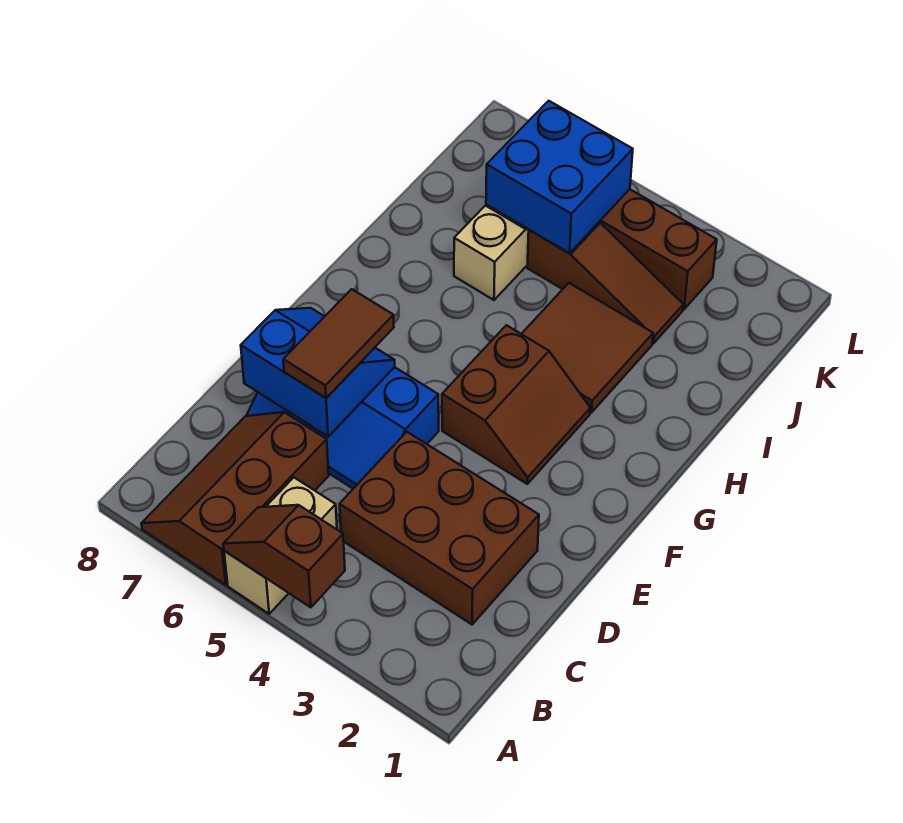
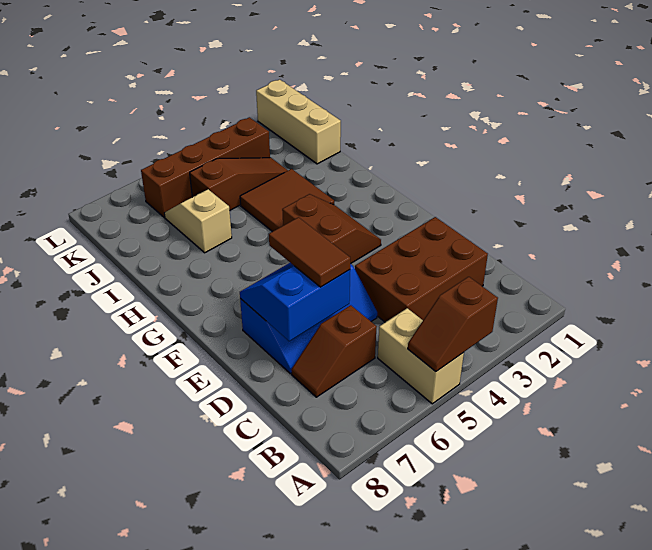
brown slope A6:C7 level 1 top 6 -> brown slope C6:C7 level 1 top 6
none -> tan brick J1:L1 level 1
blue brick J5:K6 level 2 -> none

